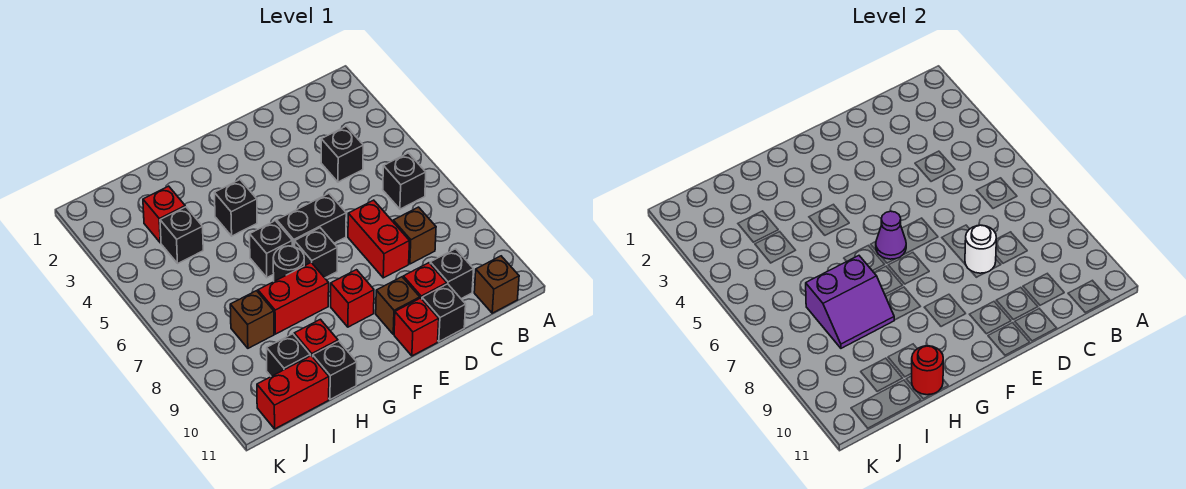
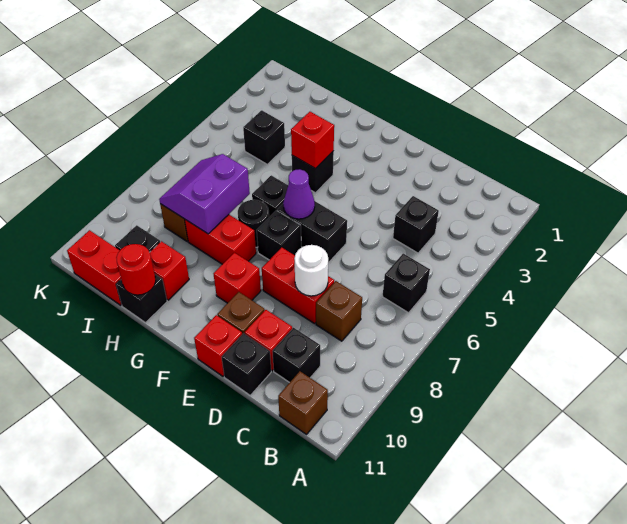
red brick D7:D8 level 1 -> red brick D8:E8 level 1
purple slope H7:I8 level 2 top 7 -> purple slope H7:I8 level 2 top H
red brick I3 level 1 -> red brick G4 level 2

